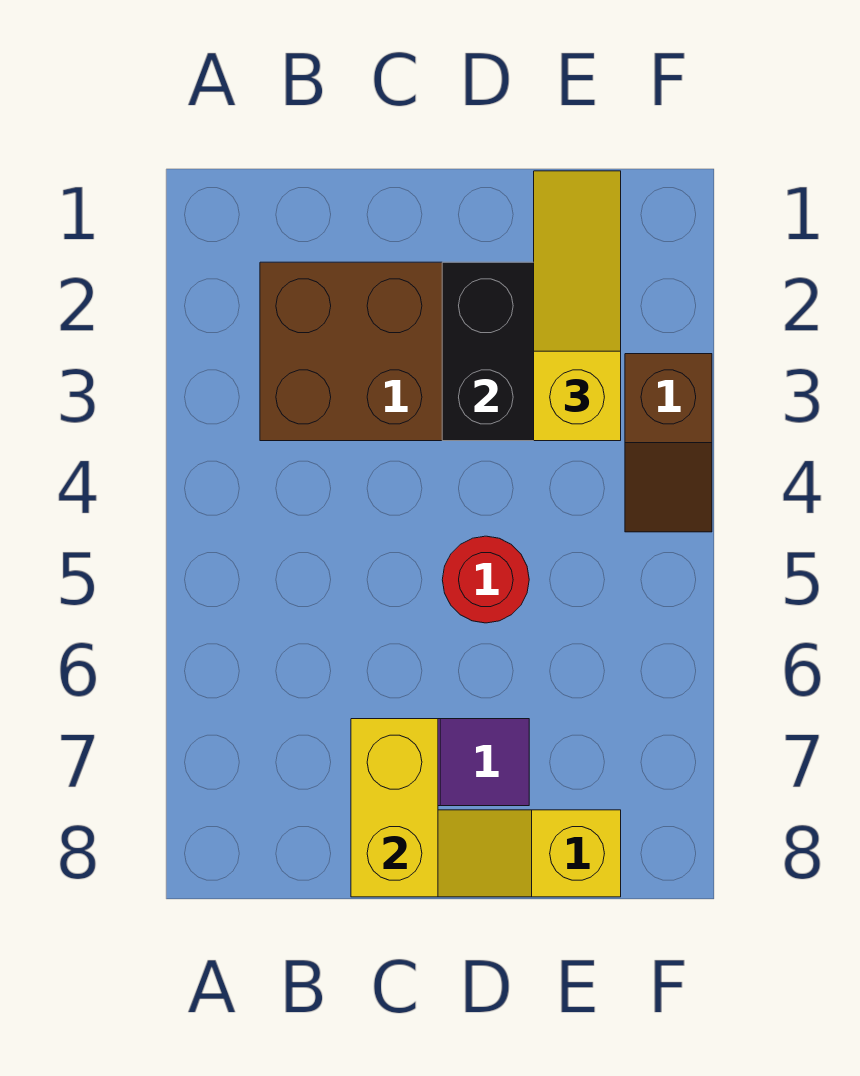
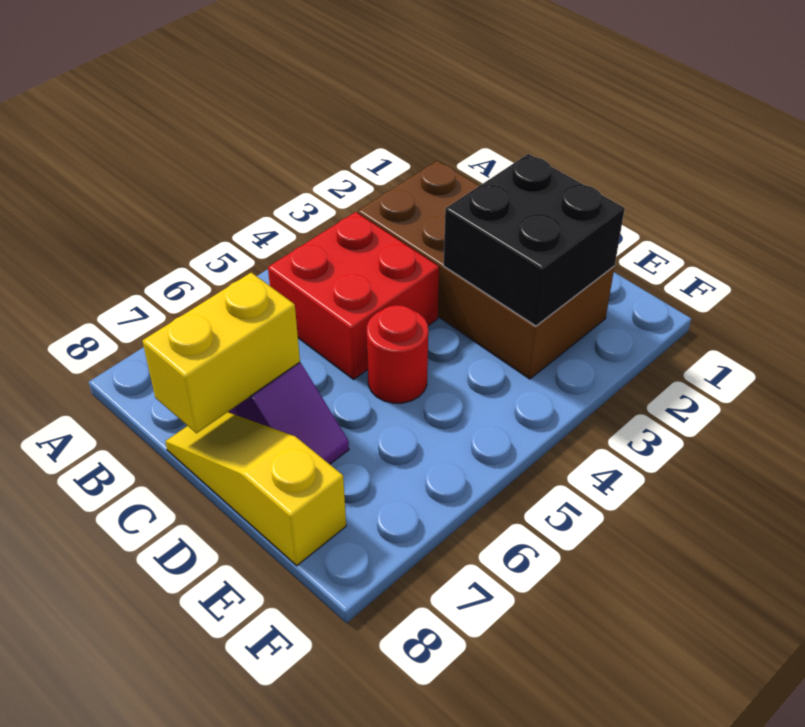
none -> red brick B4:C5 level 1
yellow slope E1:E3 level 3 top 3 -> none
brown slope F3:F4 level 1 top 3 -> none

